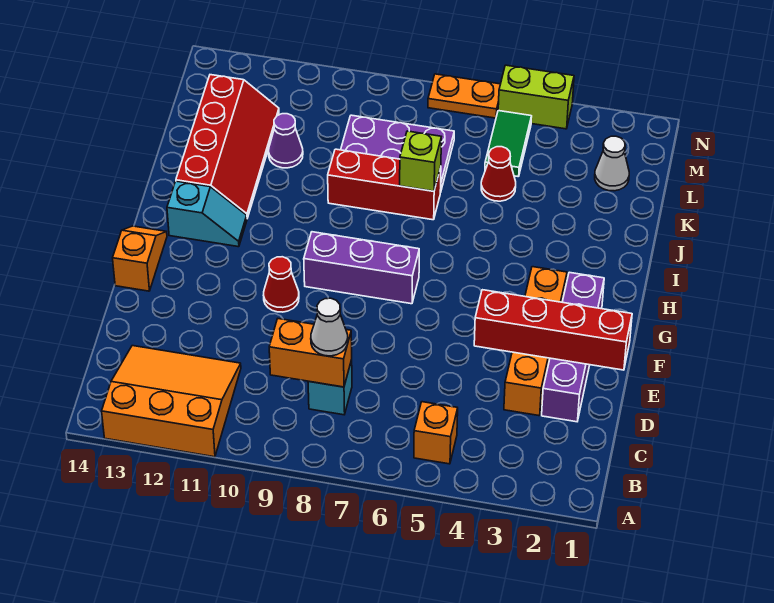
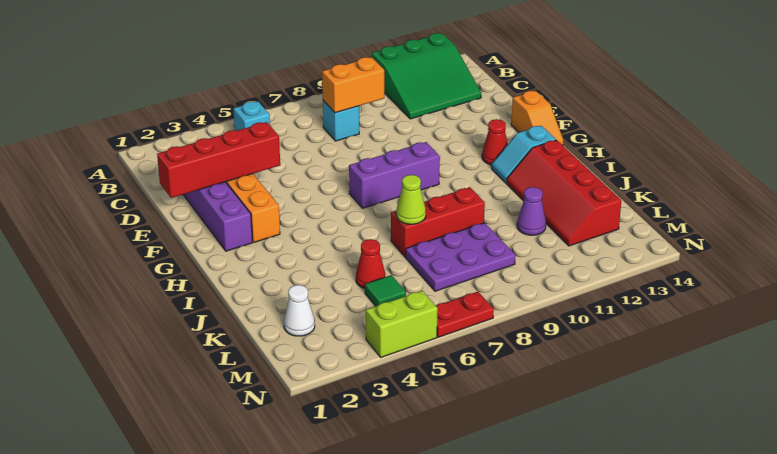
orange slope A11:C13 level 1 top A -> green slope A11:C13 level 1 top A
orange brick B5 level 1 -> cyan brick B5 level 1
white cone C8 level 3 -> none
red cone F10 level 1 -> red cone G12 level 1
lime brick J7 level 2 -> lime cone J7 level 2
green tile L5:M5 level 1 -> green tile L5 level 1
orange plate N6:N7 level 1 -> red plate N6:N7 level 1

